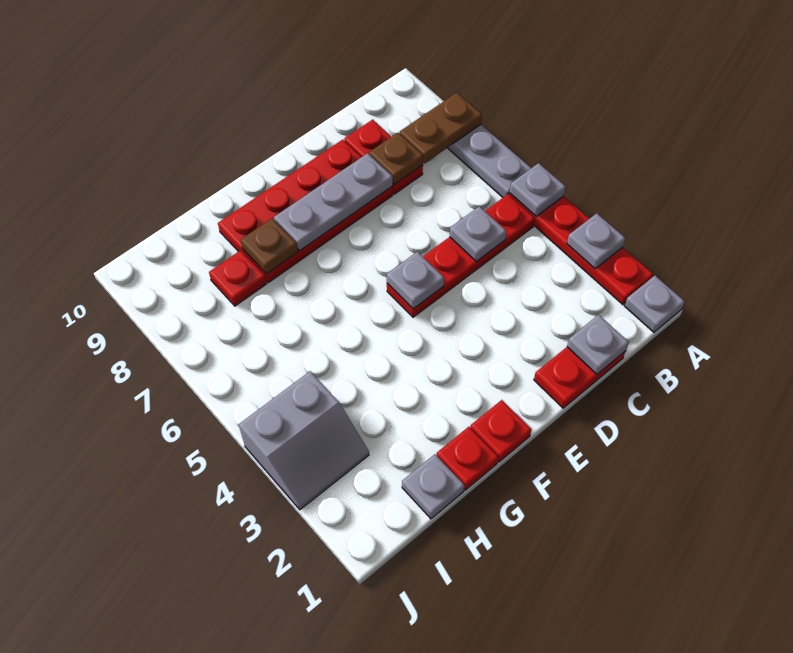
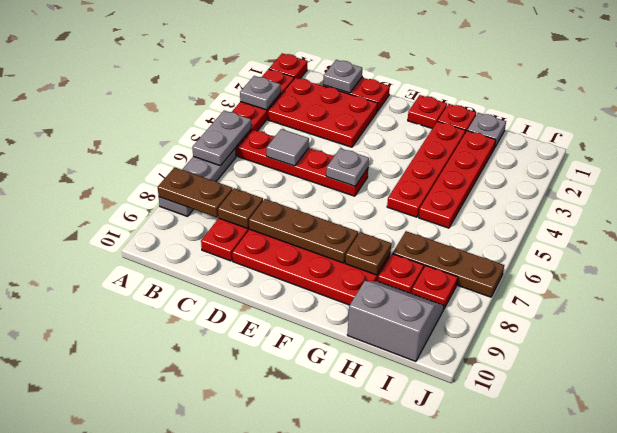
grey plate A1 level 1 -> red plate A1 level 1
grey plate A5 level 2 -> grey plate A5:A6 level 2
none -> red plate B2:D3 level 1
grey plate C5 level 2 -> grey tile C5 level 2
grey plate D8:F8 level 2 -> brown plate D8:F8 level 2
none -> red plate G2:G5 level 1
none -> red plate H2:H5 level 1
none -> brown plate H7:J7 level 1
grey slope I3:J4 level 1 top 4 -> grey slope H9:I10 level 1 top 10
none -> red plate I8 level 1

